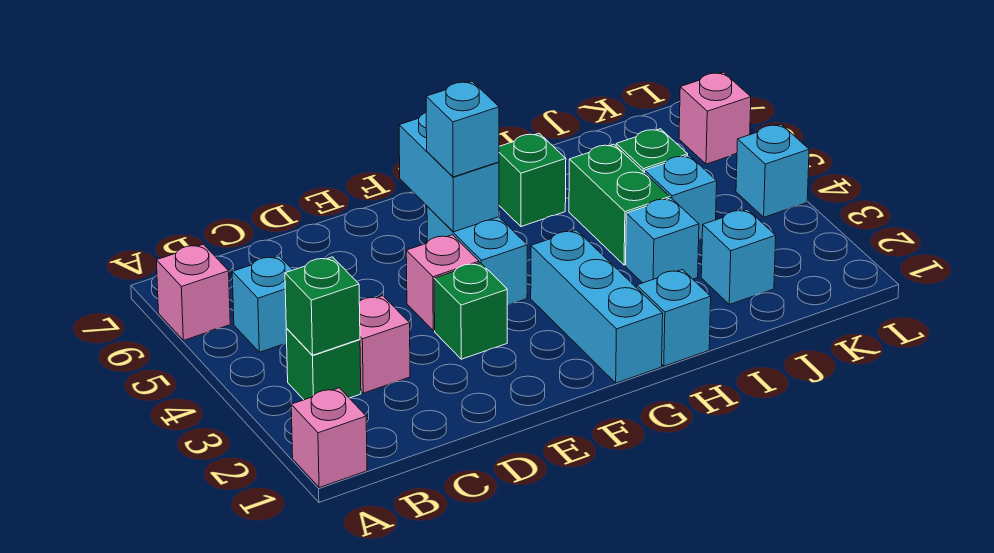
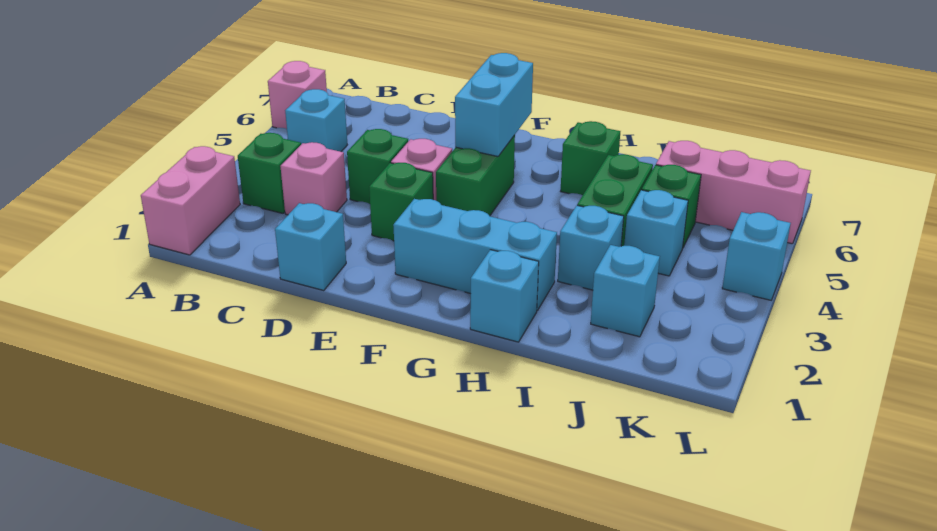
pink brick A1 level 1 -> pink brick A1:A2 level 1
green brick B3 level 2 -> green brick D4 level 1
cyan brick F4:F5 level 1 -> green brick F4:F5 level 1
cyan brick F5 level 3 -> cyan brick D1 level 1
cyan brick G1:G3 level 1 -> cyan brick F2:H2 level 1
pink brick L6 level 1 -> pink brick J6:L6 level 1

